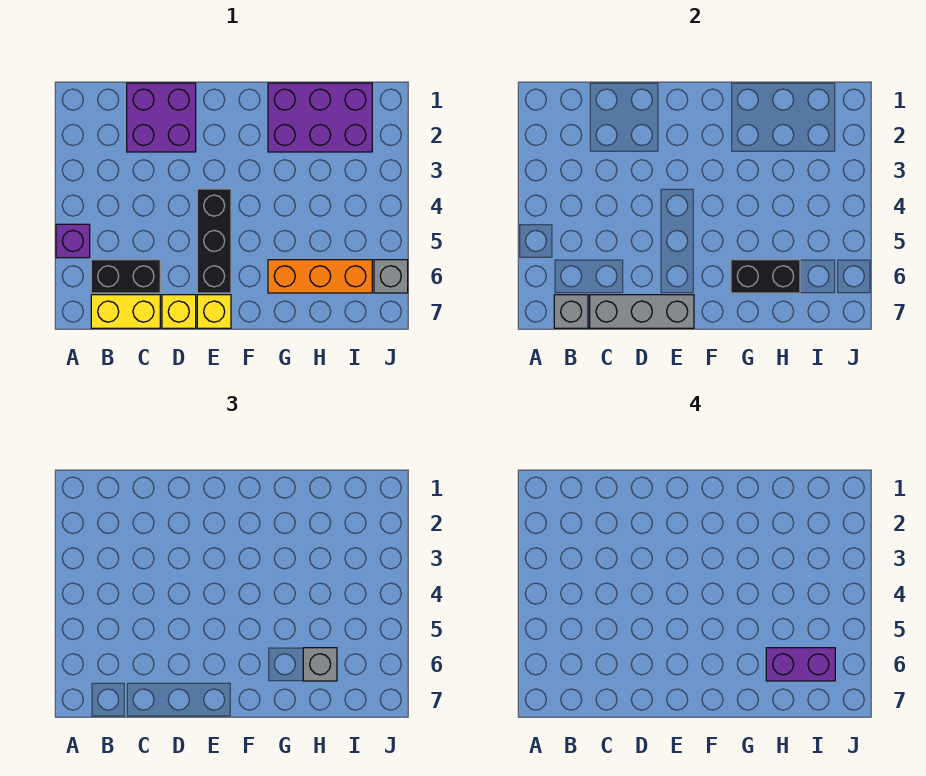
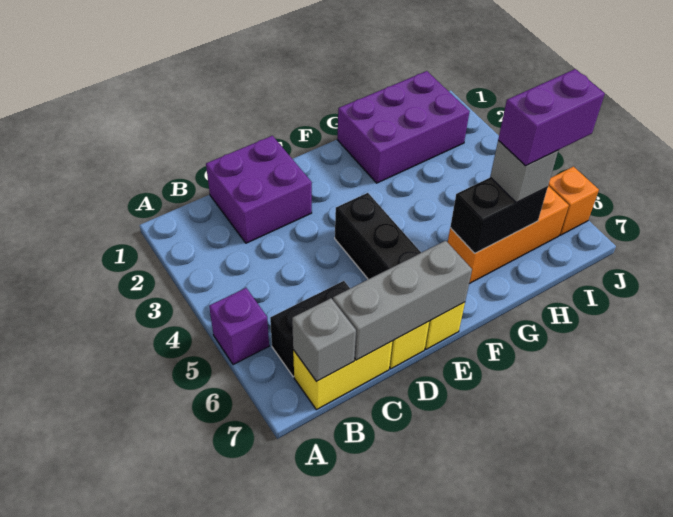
grey brick J6 level 1 -> orange brick J6 level 1

